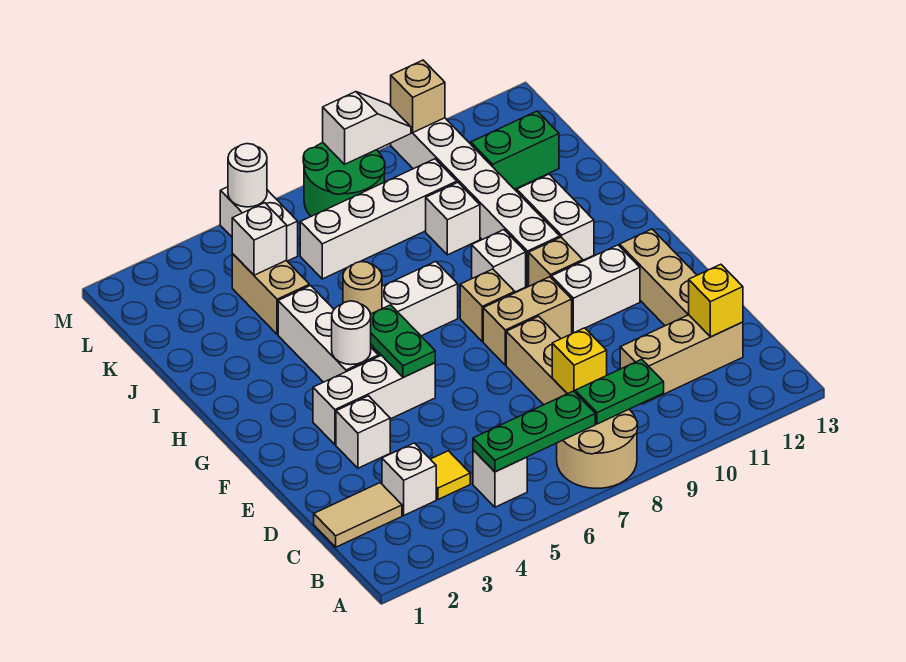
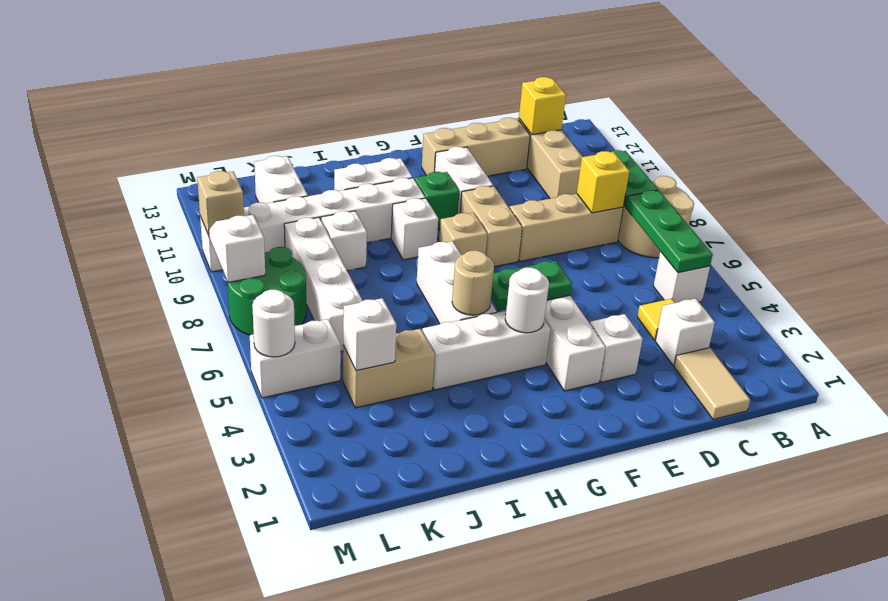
tan brick G10 level 1 -> green brick G10 level 1
green brick K11:K12 level 1 -> white brick K11:K12 level 1

